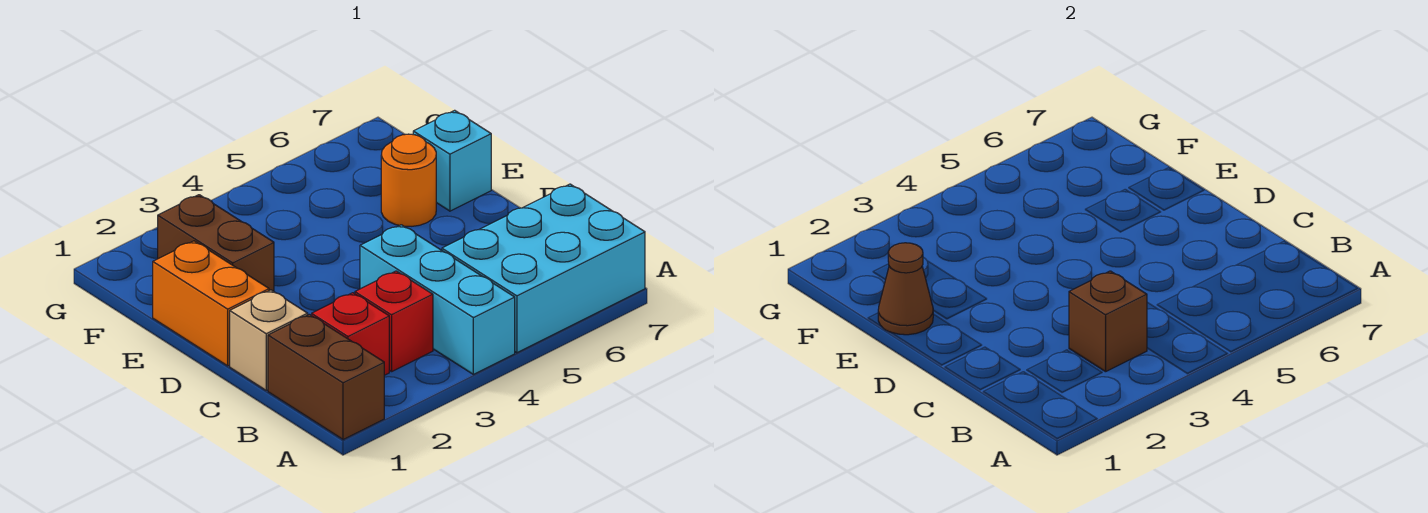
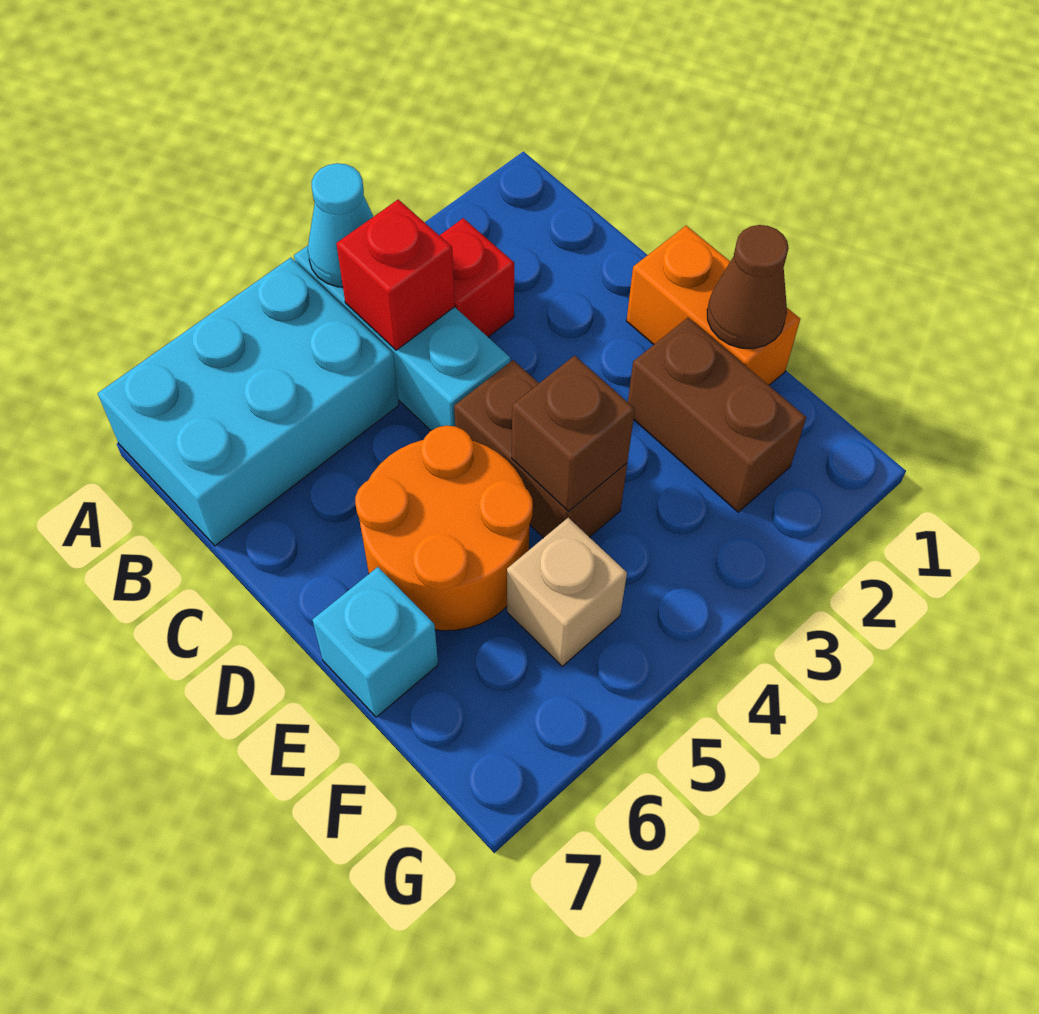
brown brick A1:B1 level 1 -> brown brick D4:E4 level 1
none -> cyan cone A4 level 2
red brick B2 level 1 -> red brick B4 level 2
brown brick B3 level 2 -> brown brick E4 level 2
tan brick C1 level 1 -> tan brick F5 level 1
orange round brick E6 level 1 -> orange round brick D5:E6 level 1

